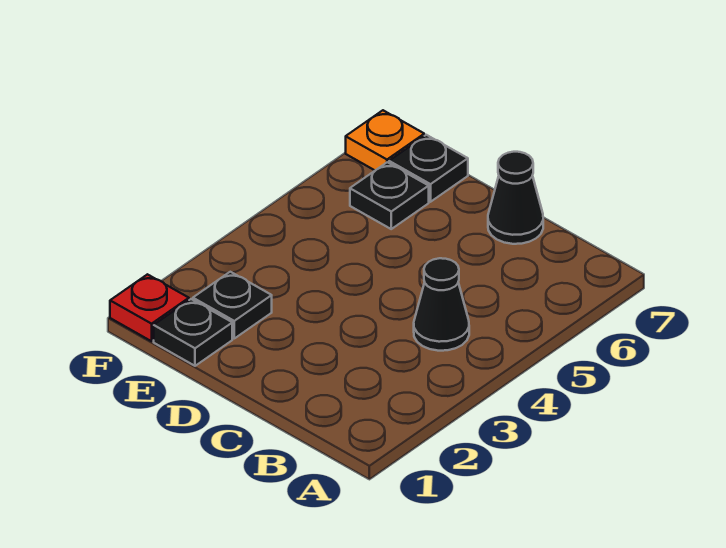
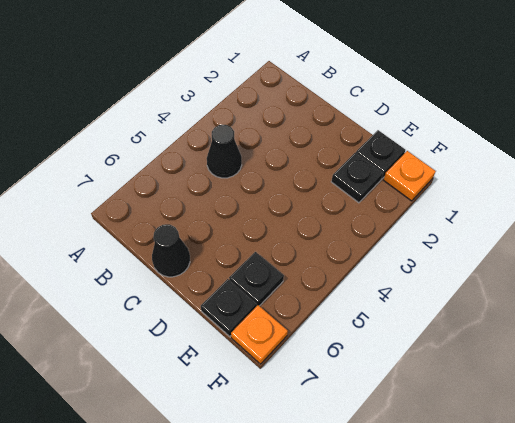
red plate F1 level 1 -> orange plate F1 level 1

